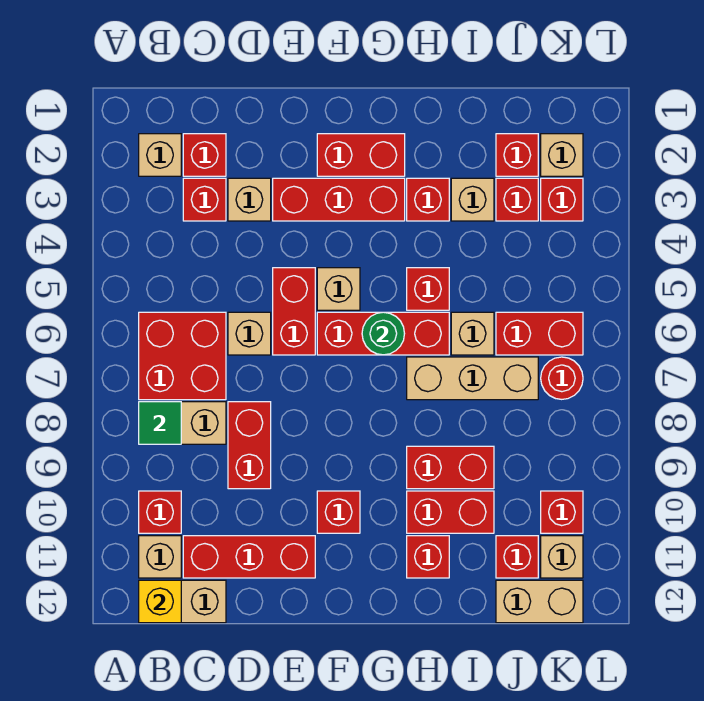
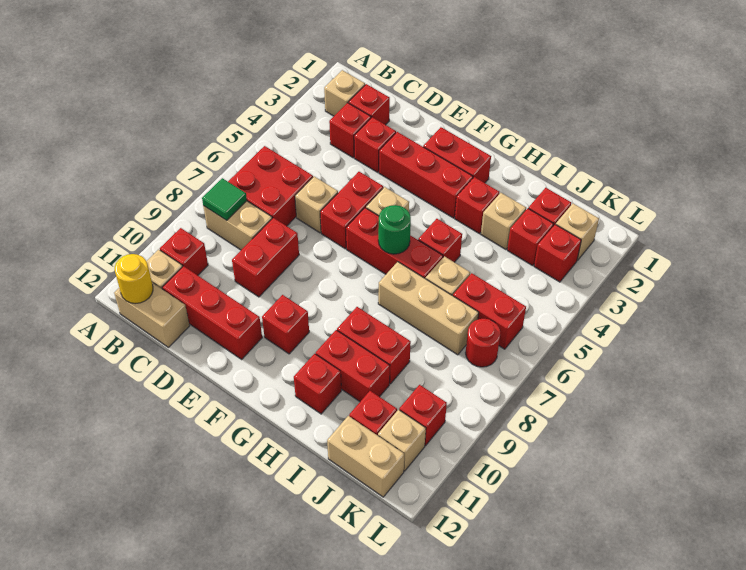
yellow brick B12 level 2 -> yellow round brick B12 level 2
tan brick D3 level 1 -> red brick D3 level 1

